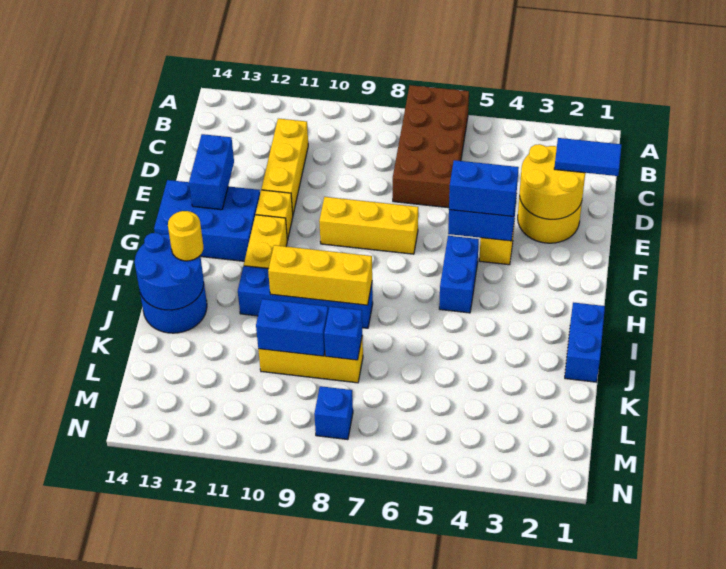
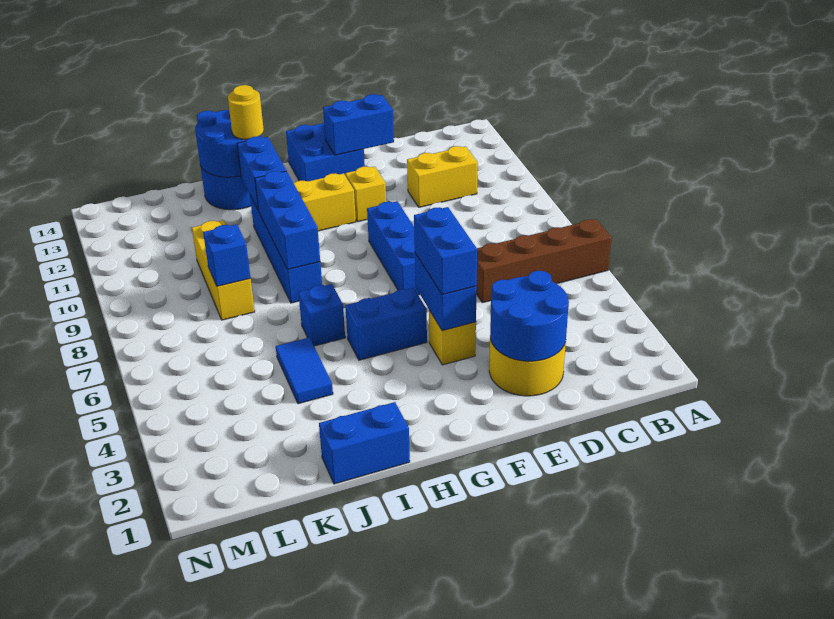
brown brick A6:D7 level 1 -> brown brick A6:D6 level 1
yellow brick C11:E11 level 1 -> yellow brick C11:D11 level 1
blue tile D1:D2 level 3 -> blue tile J4:J5 level 1
yellow round brick D2:E3 level 2 -> blue round brick D2:E3 level 2
yellow brick F7:F9 level 1 -> blue brick F7:F9 level 1
blue brick F12:G14 level 1 -> blue brick F13:G14 level 1
yellow brick I8:I10 level 2 -> blue brick I8:I10 level 2
blue brick K9:K10 level 2 -> blue brick I11:I12 level 2
blue brick M8 level 1 -> blue brick I6 level 1

